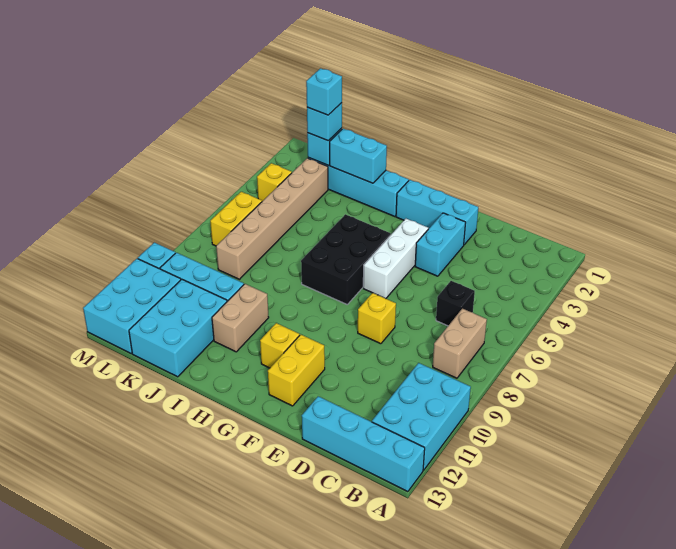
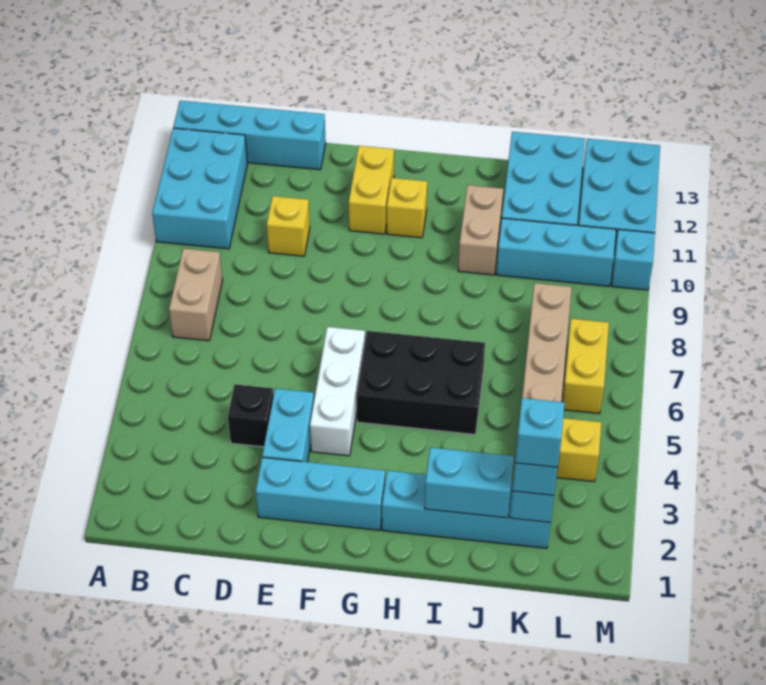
black brick C6 level 1 -> black brick D4 level 1
yellow brick E8 level 1 -> yellow brick D10 level 1
black brick G5:H7 level 1 -> black brick G5:I6 level 1

